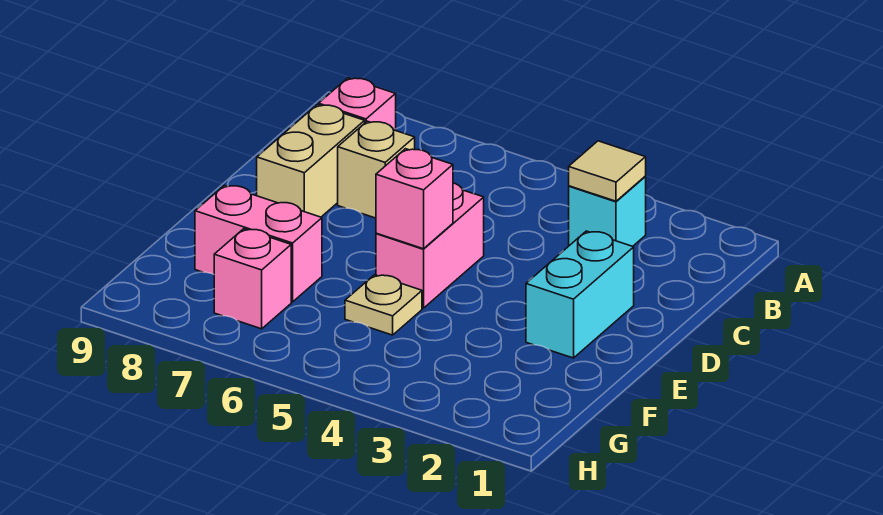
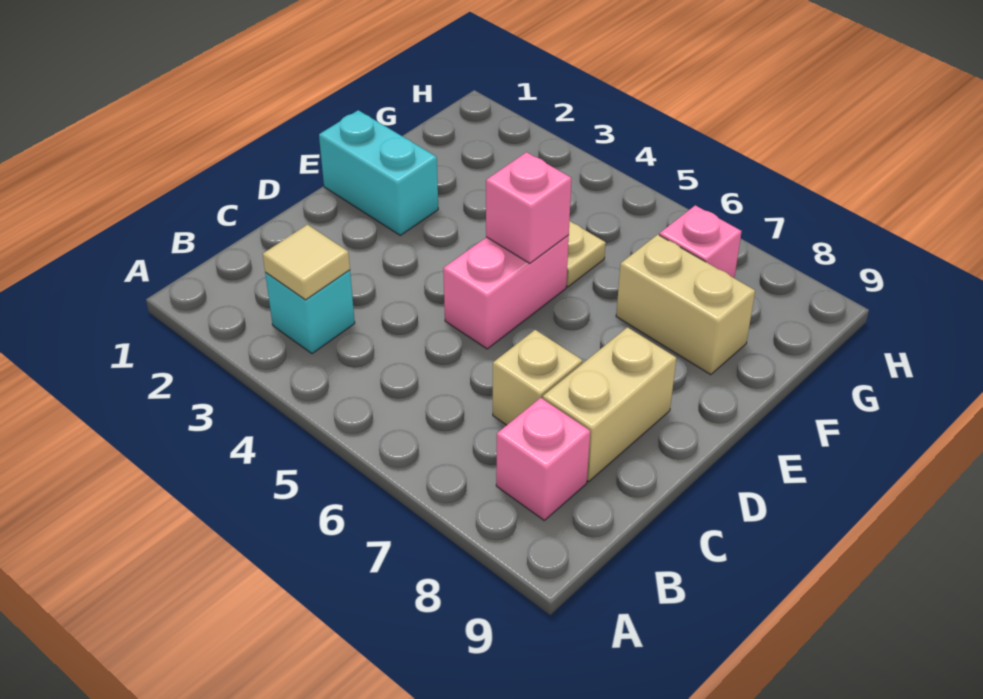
cyan brick D2:E2 level 1 -> cyan brick E1:E2 level 1
pink brick F7:F8 level 1 -> tan brick F7:F8 level 1

